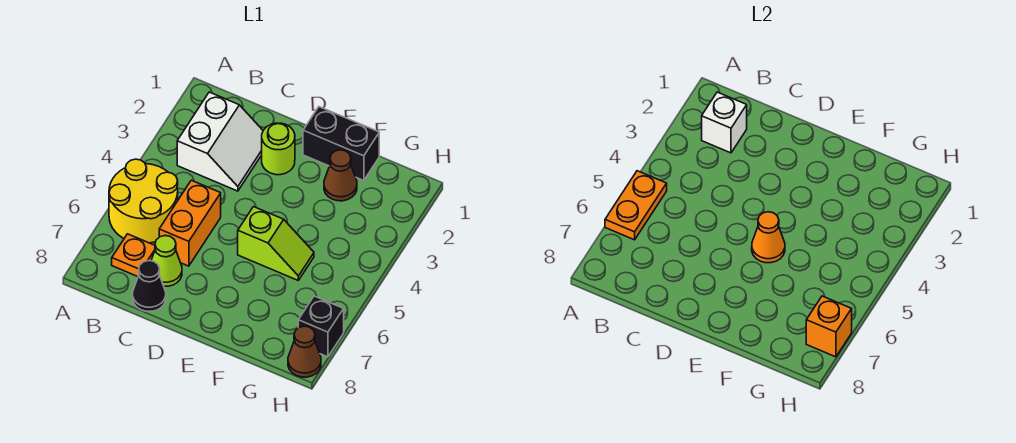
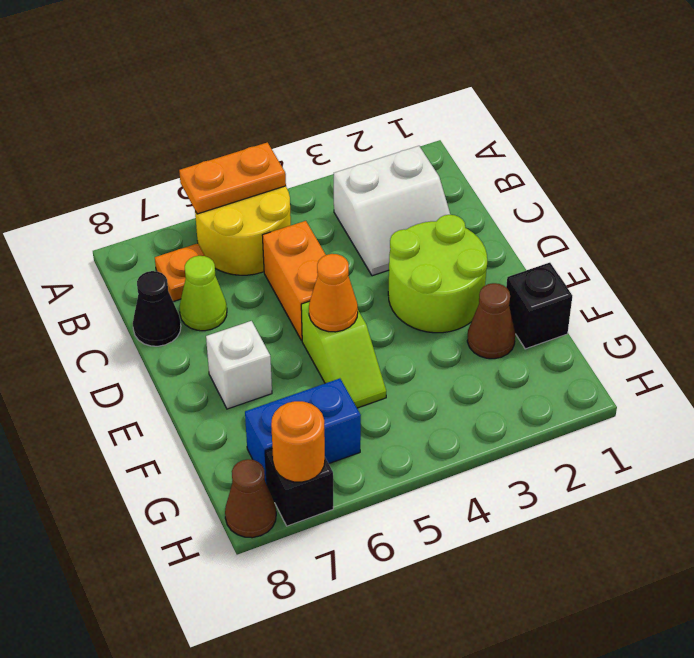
white brick B2 level 2 -> white brick E7 level 1
orange brick C5:C6 level 1 -> orange brick C5:D5 level 1
lime round brick D2 level 1 -> lime round brick D2:E3 level 1
black brick E1:F1 level 1 -> black brick F1 level 1
none -> blue brick G6:G7 level 1
orange brick H7 level 2 -> orange round brick H7 level 2

